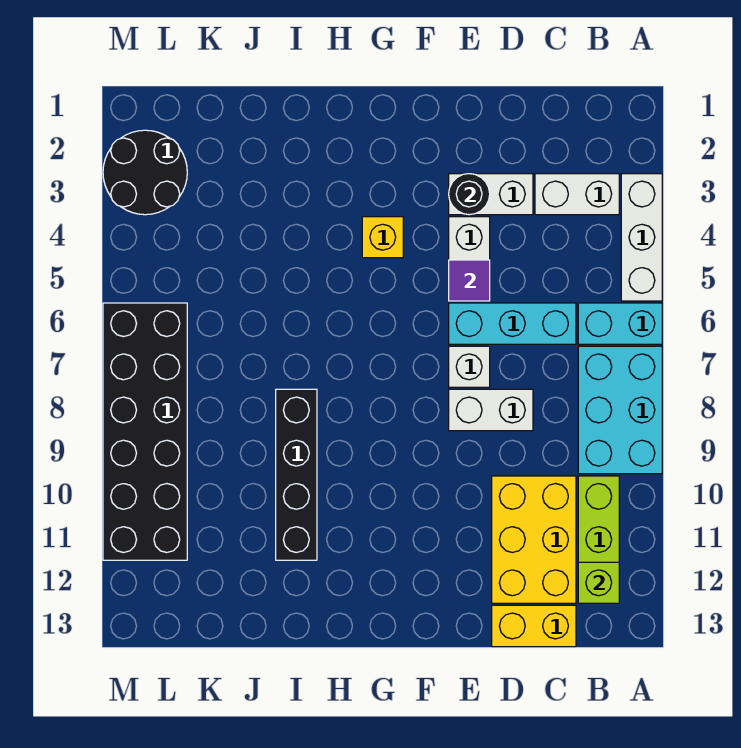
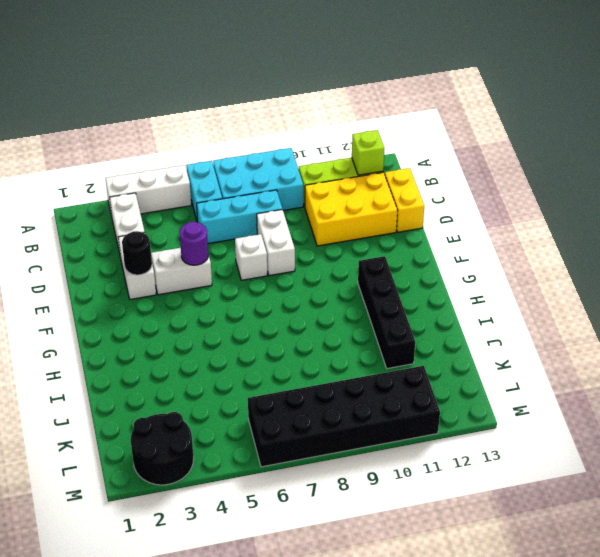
cyan brick C6:E6 level 1 -> cyan brick C6:C8 level 1
purple tile E5 level 2 -> purple round brick E5 level 2
yellow brick G4 level 1 -> none
black brick I8:I11 level 1 -> black brick G11:J11 level 1

